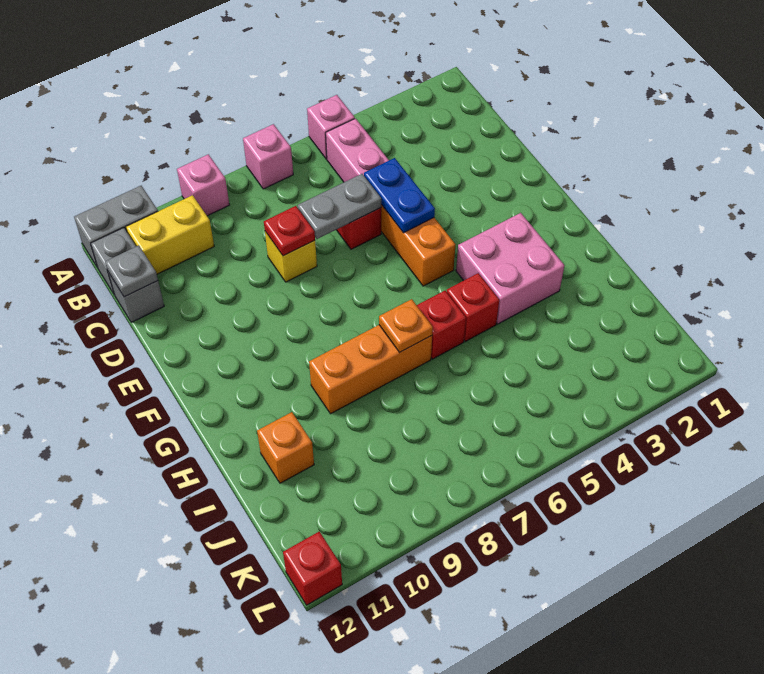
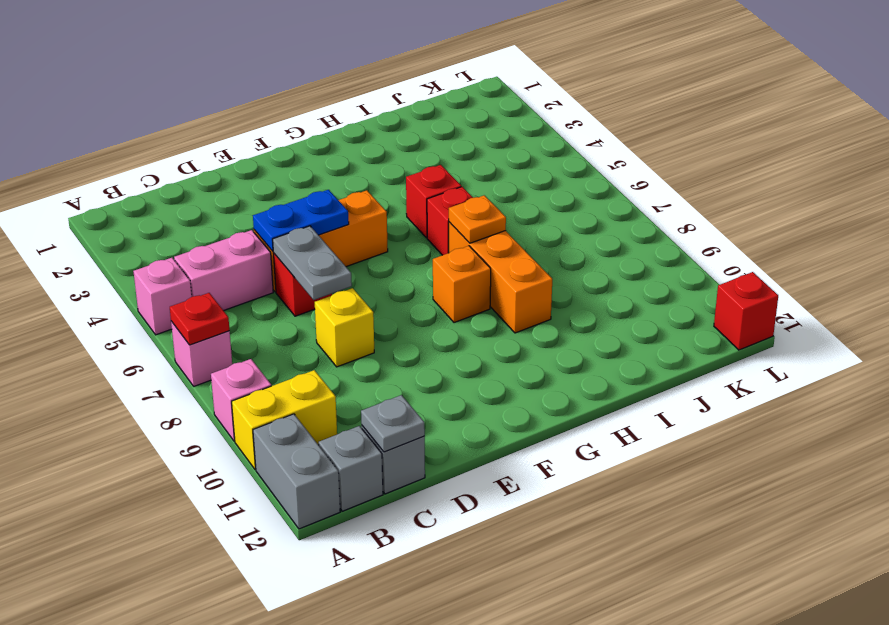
yellow brick B10:B11 level 1 -> yellow brick A10:B10 level 1
red plate D8 level 2 -> red plate A7 level 2
pink brick G3:H4 level 1 -> none
orange brick I11 level 1 -> orange brick G8 level 1

